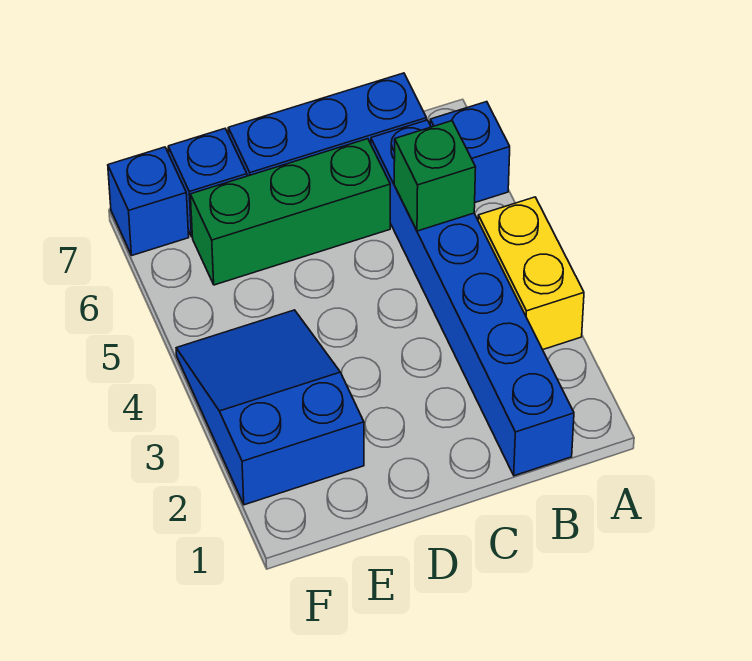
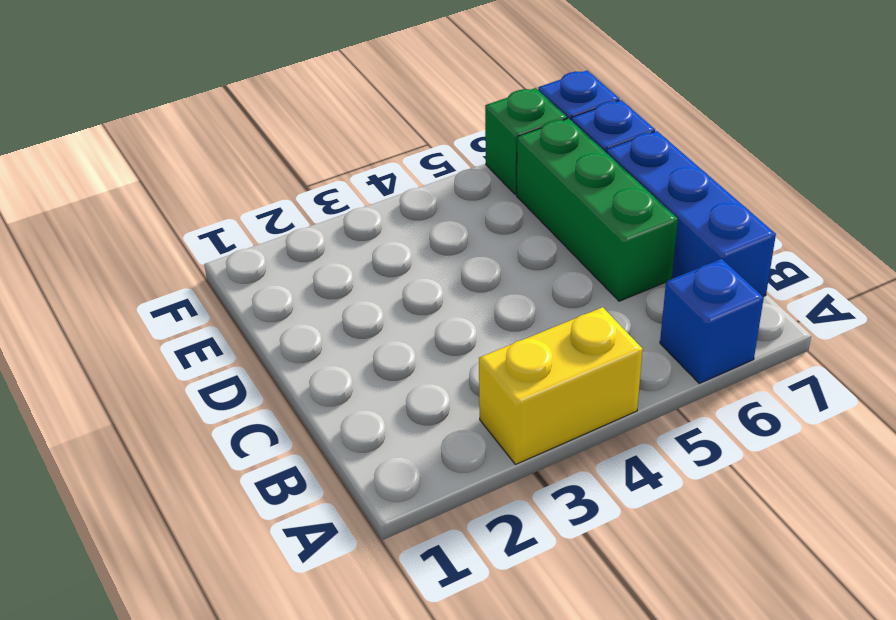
blue brick B1:B6 level 1 -> none
green brick B5 level 2 -> green brick F6 level 1
blue slope E2:F4 level 1 top 2 -> none

